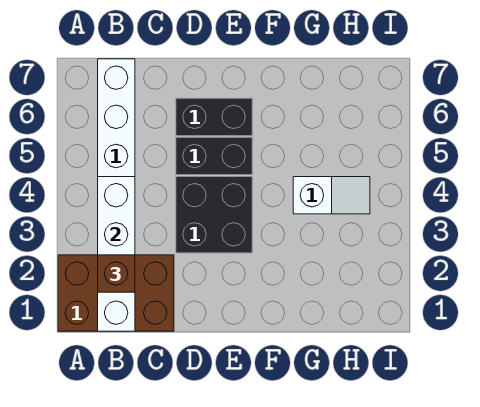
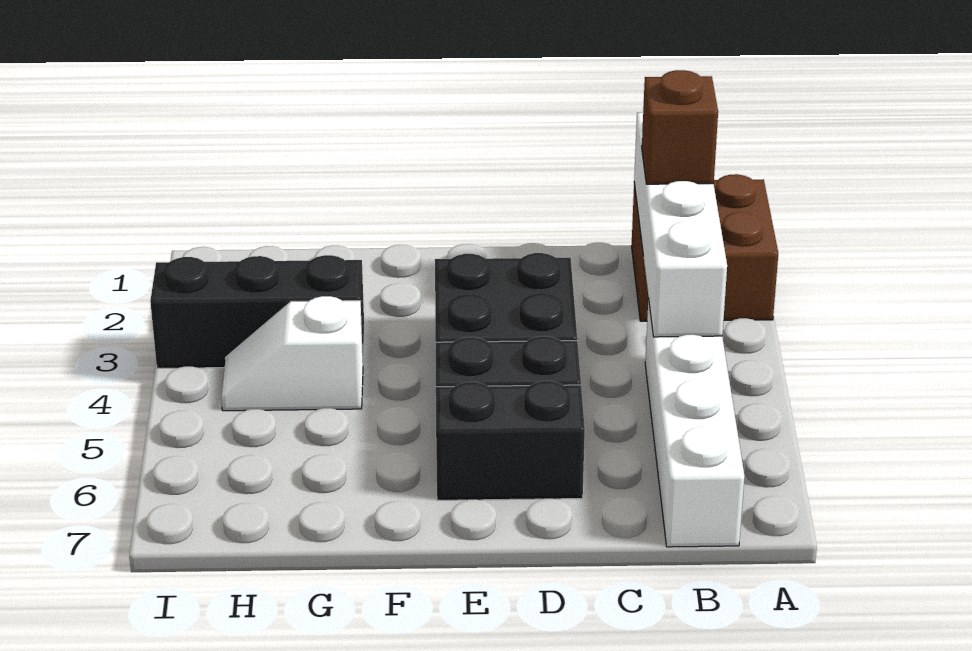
brown brick A1:C2 level 1 -> brown brick A1:B2 level 1
none -> black brick G3:I3 level 1

